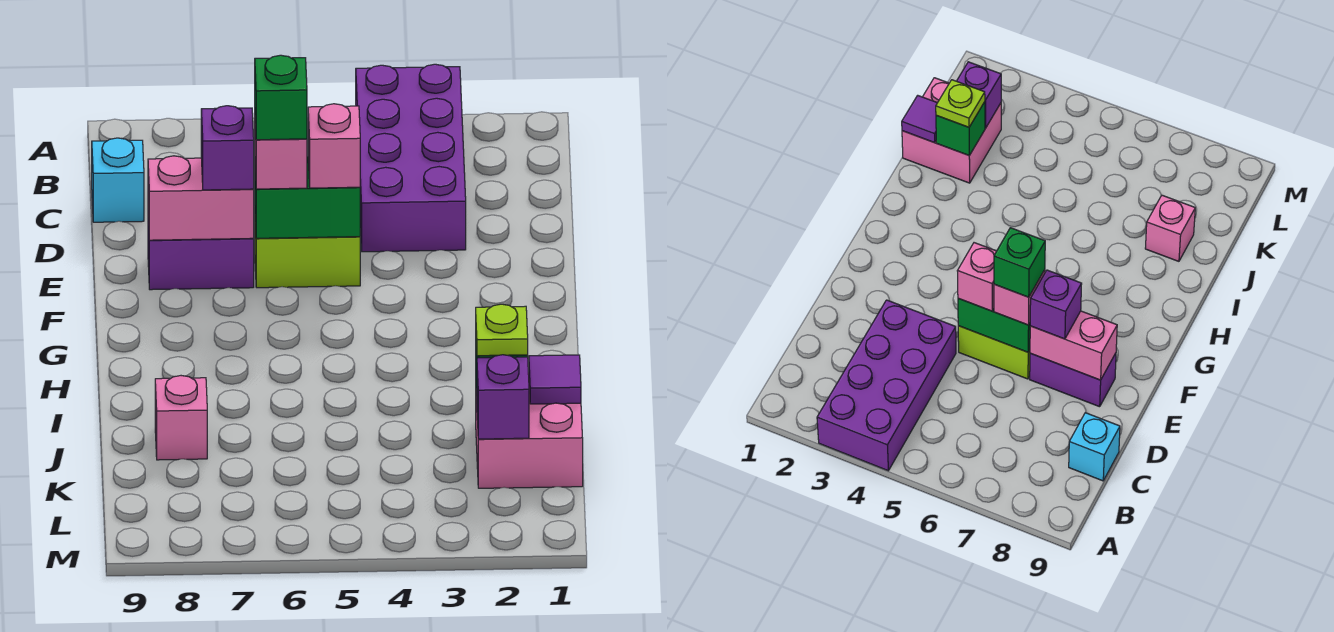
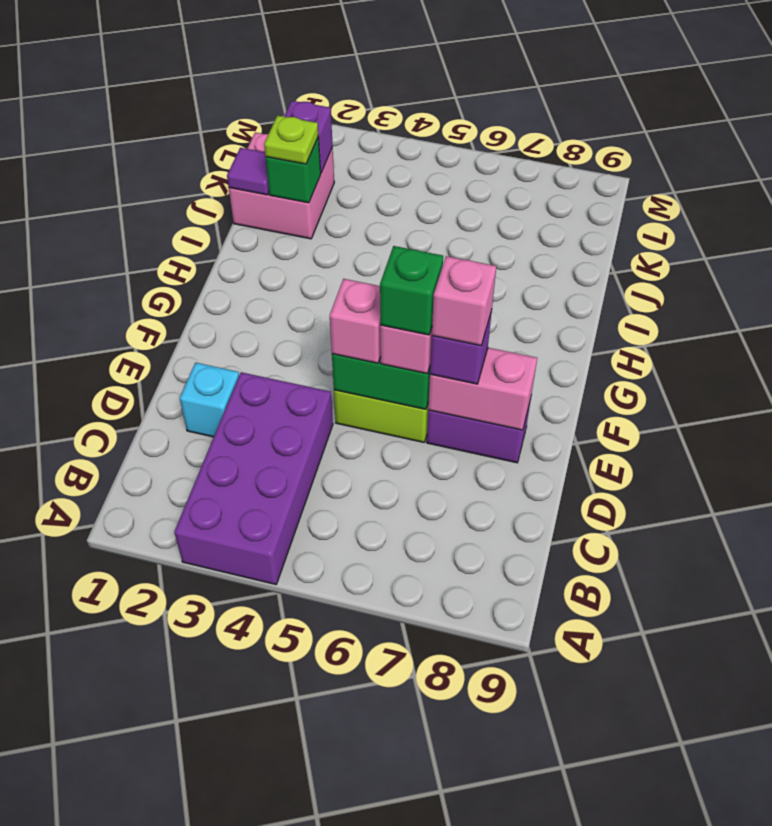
cyan brick C9 level 1 -> cyan brick D2 level 1
pink brick J8 level 1 -> pink brick E7 level 4

